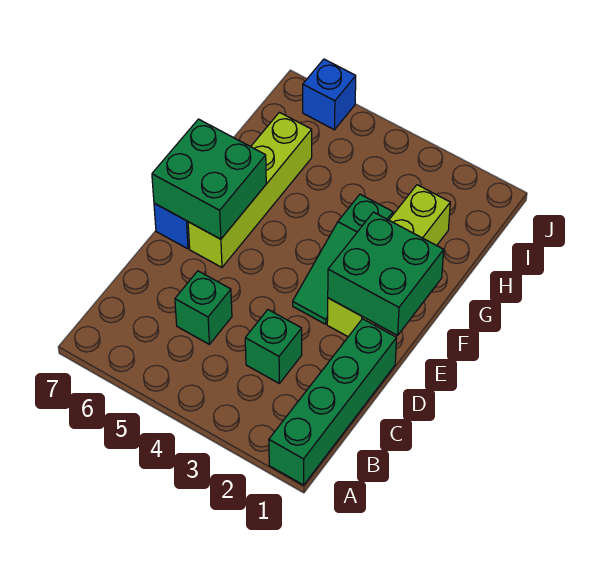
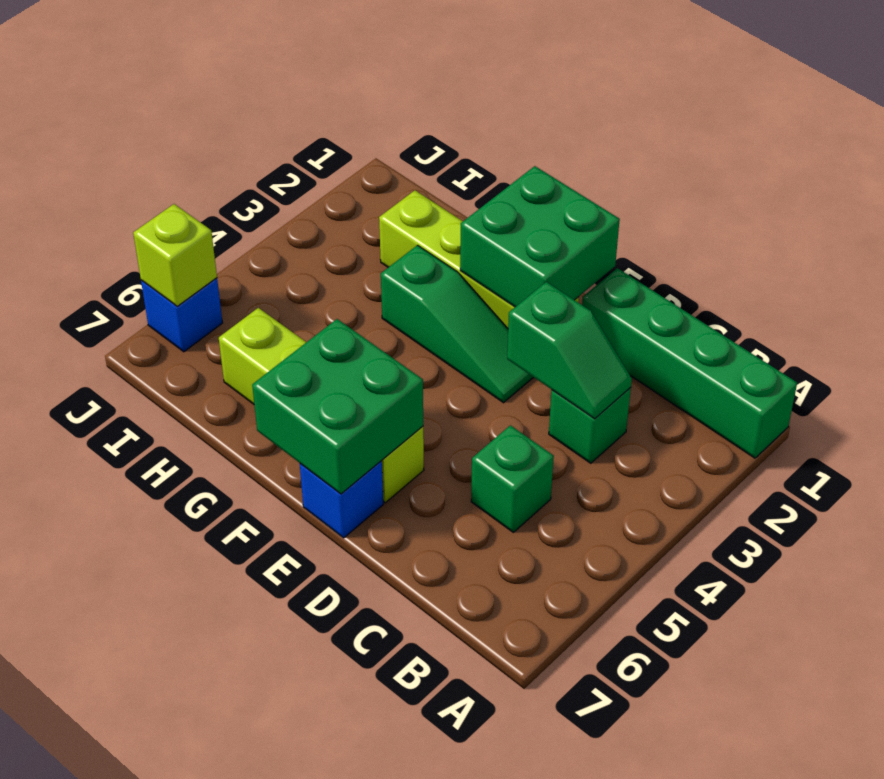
none -> green slope C3:D3 level 2 top D
none -> lime brick J6 level 2

